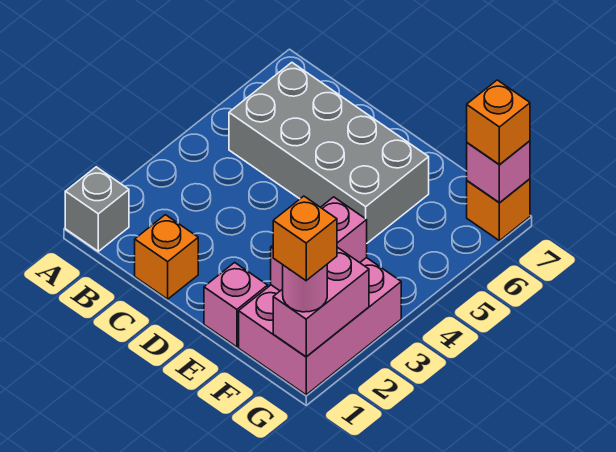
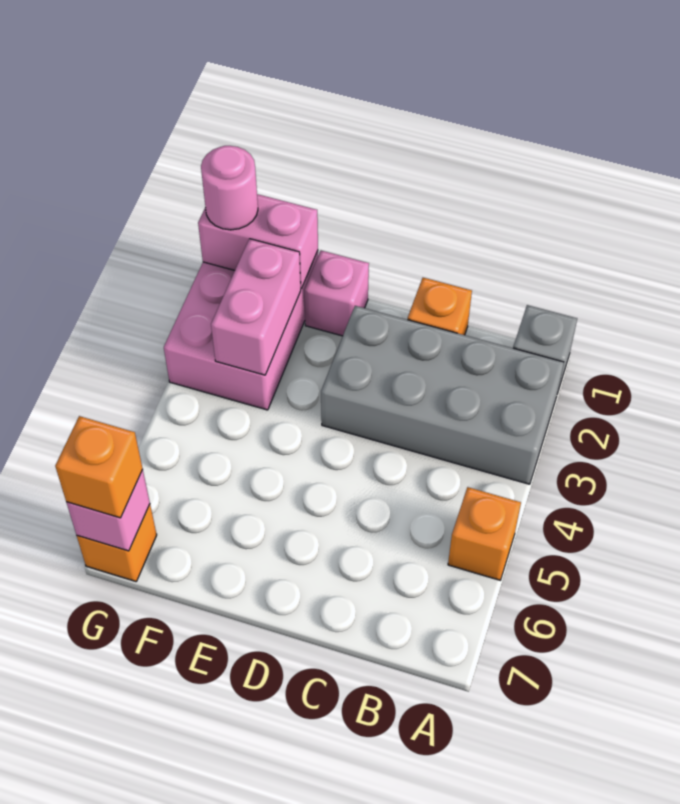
grey brick B5:E6 level 1 -> grey brick A2:D3 level 1
pink brick G1:G2 level 2 -> pink brick F1:G1 level 2
orange brick G1 level 4 -> orange brick A5 level 1

